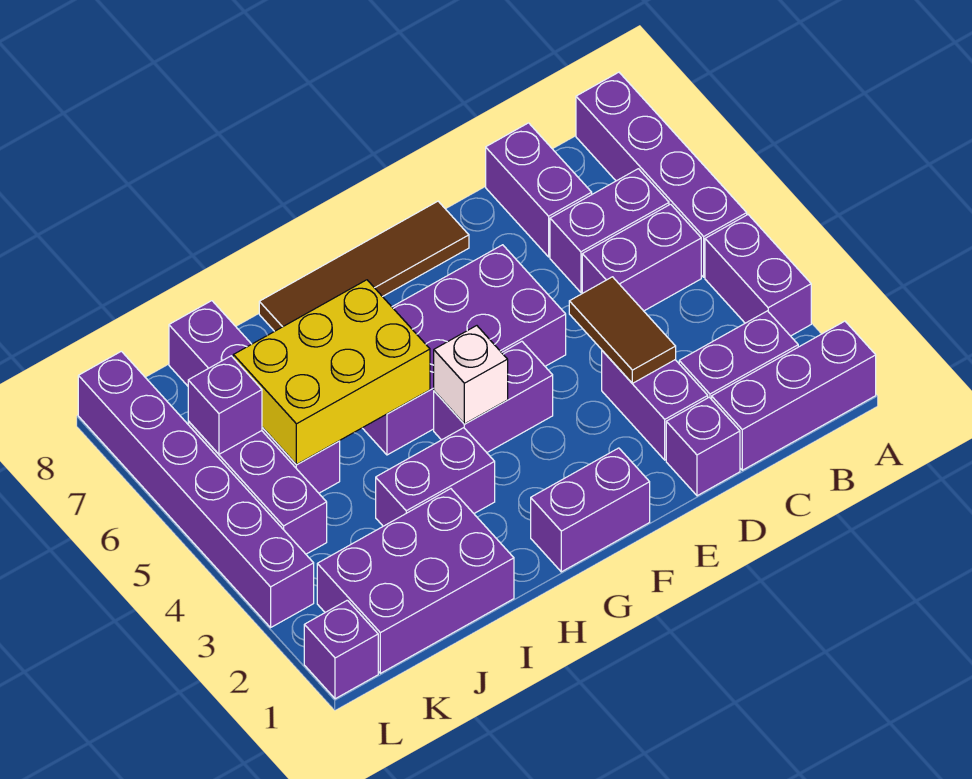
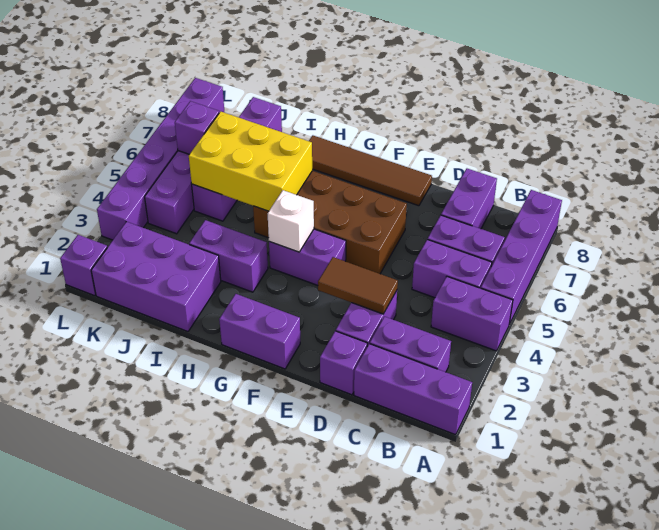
purple brick A3:A4 level 1 -> purple brick A4:B4 level 1
brown tile D3:D4 level 2 -> brown tile D3:E3 level 2
purple brick E5:H6 level 1 -> brown brick E5:H6 level 1

